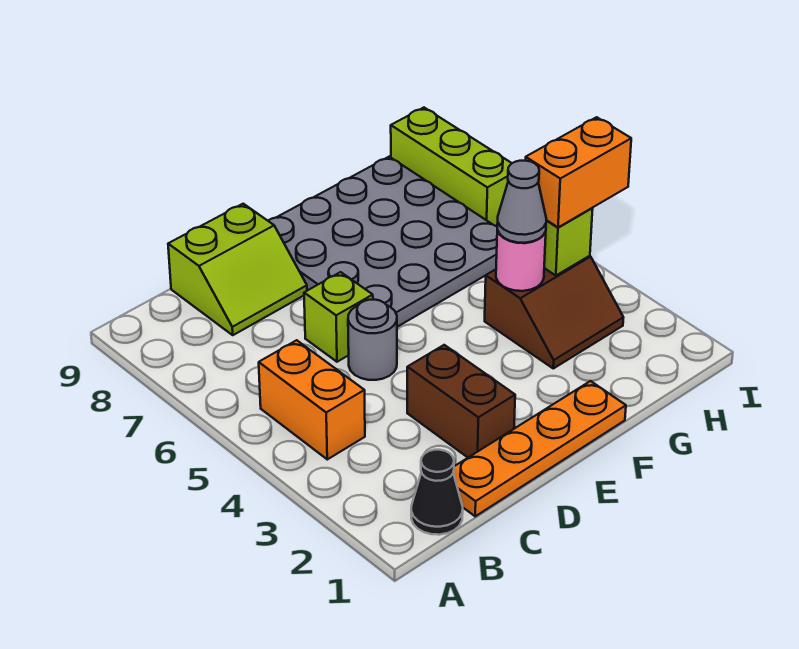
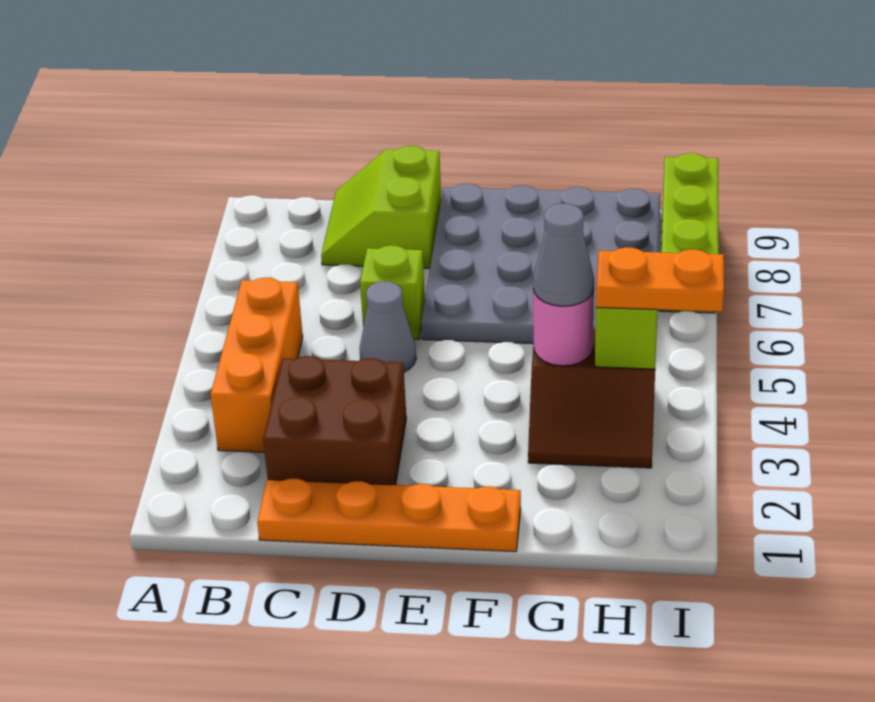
black cone B1 level 1 -> none
orange brick B4:B5 level 1 -> orange brick B3:B5 level 1
lime slope C8:D9 level 1 top 9 -> lime slope C8:D9 level 1 top D
brown brick D2:D3 level 1 -> brown brick C2:D3 level 1
grey round brick D5 level 1 -> grey cone D5 level 1
orange brick H4:I4 level 3 -> orange plate H4:I4 level 3

